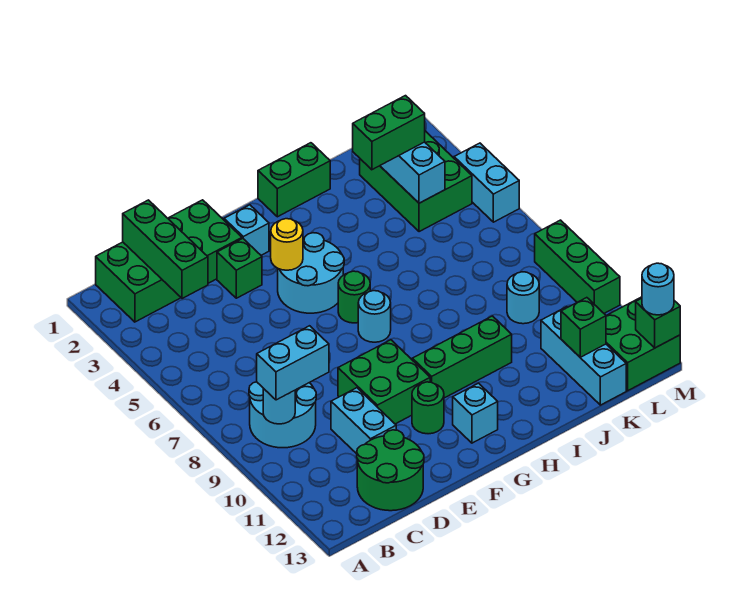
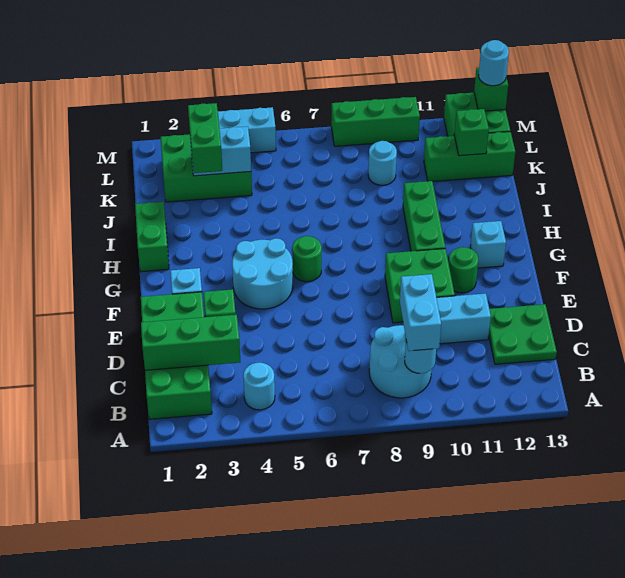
green round brick C12:D13 level 1 -> green plate C12:D13 level 1
yellow round brick F4 level 2 -> none
cyan round brick G7 level 1 -> cyan round brick B4 level 1
cyan brick K11:K13 level 1 -> green brick K11:K13 level 1

